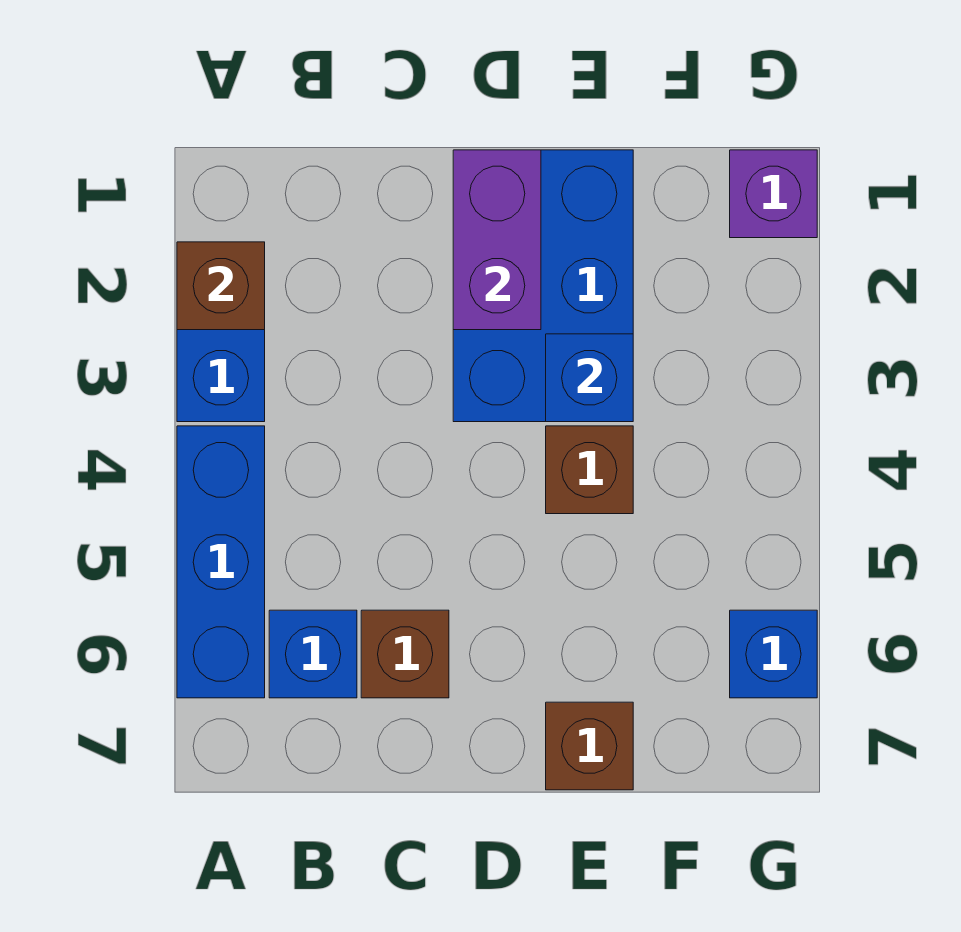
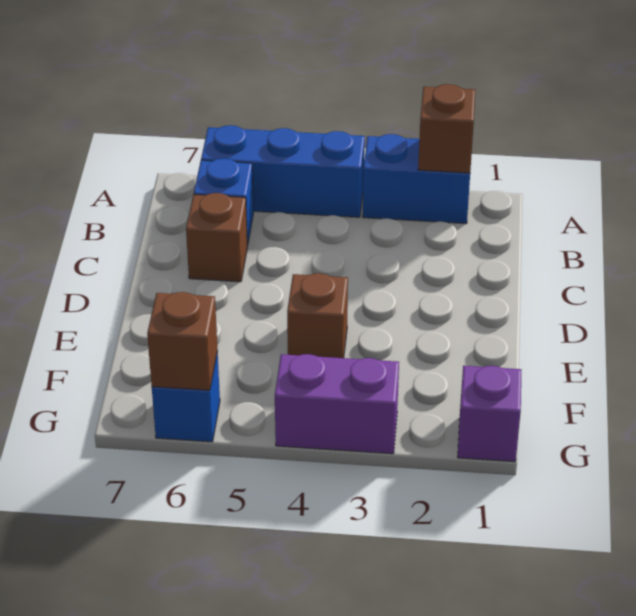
blue brick D1:E3 level 1 -> none
purple brick D1:D2 level 2 -> purple brick G3:G4 level 1
blue brick E3 level 2 -> none
brown brick E7 level 1 -> brown brick G6 level 2

